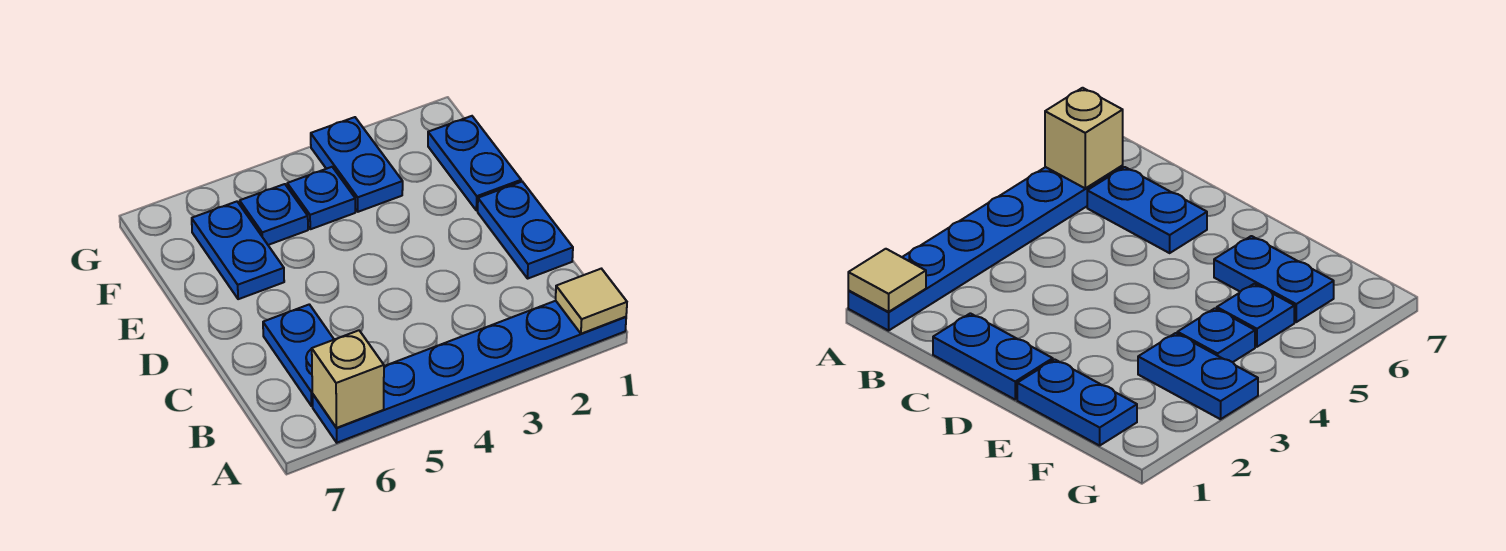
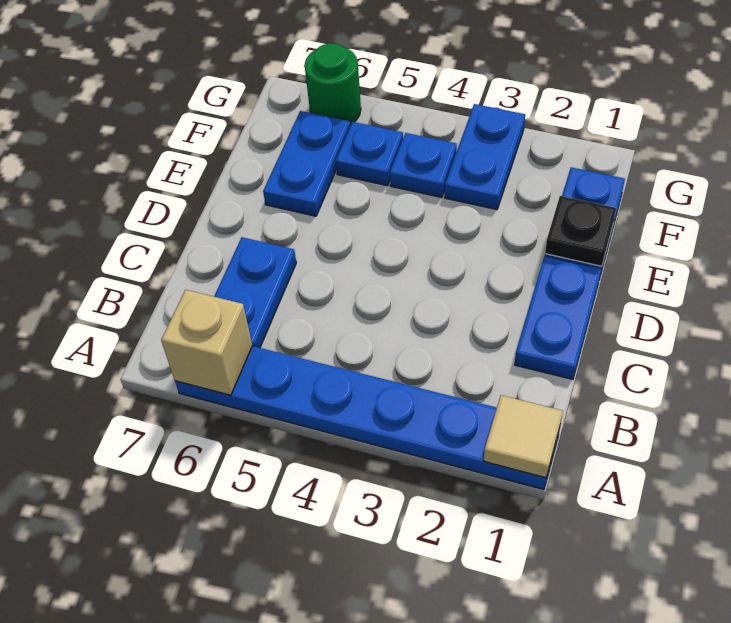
none -> black plate E1 level 2
none -> green round brick G6 level 1

